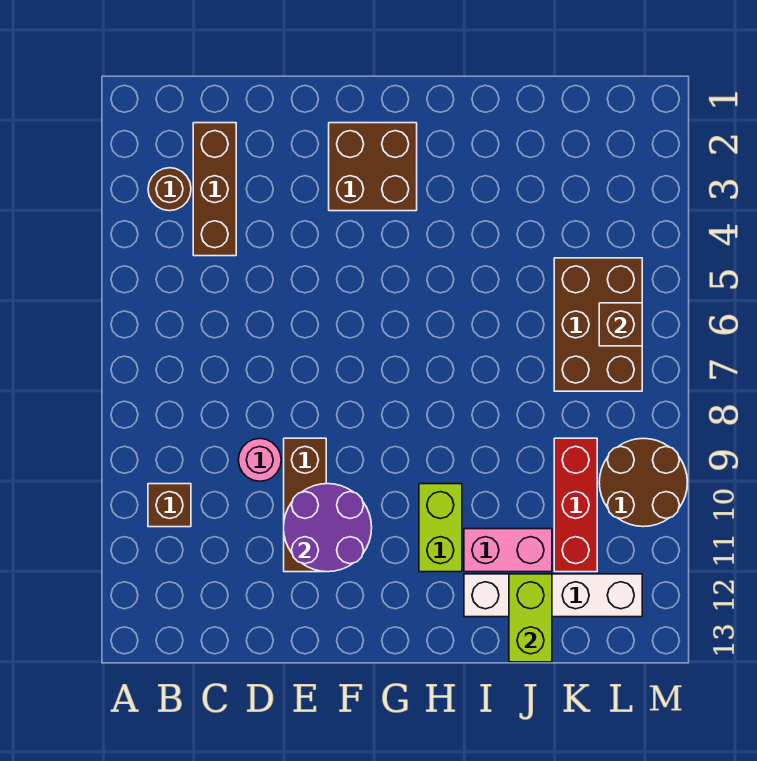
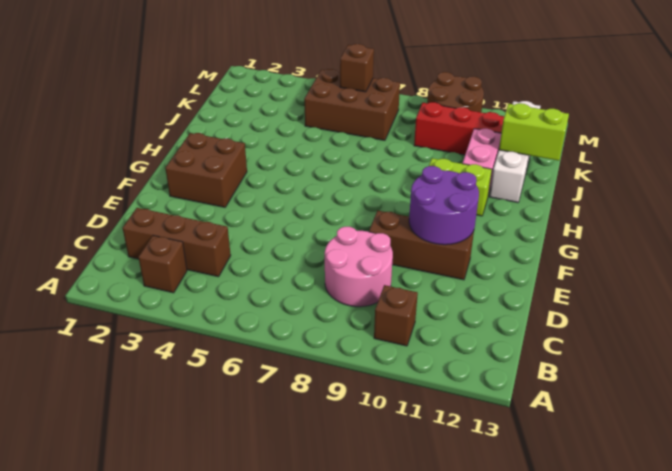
brown round brick B3 level 1 -> brown brick B3 level 1
pink round brick D9 level 1 -> pink round brick C8:D9 level 1

